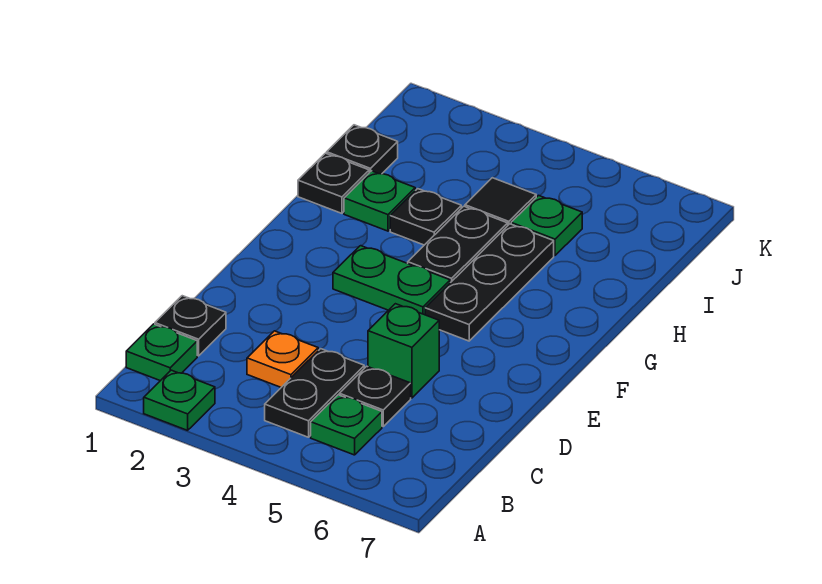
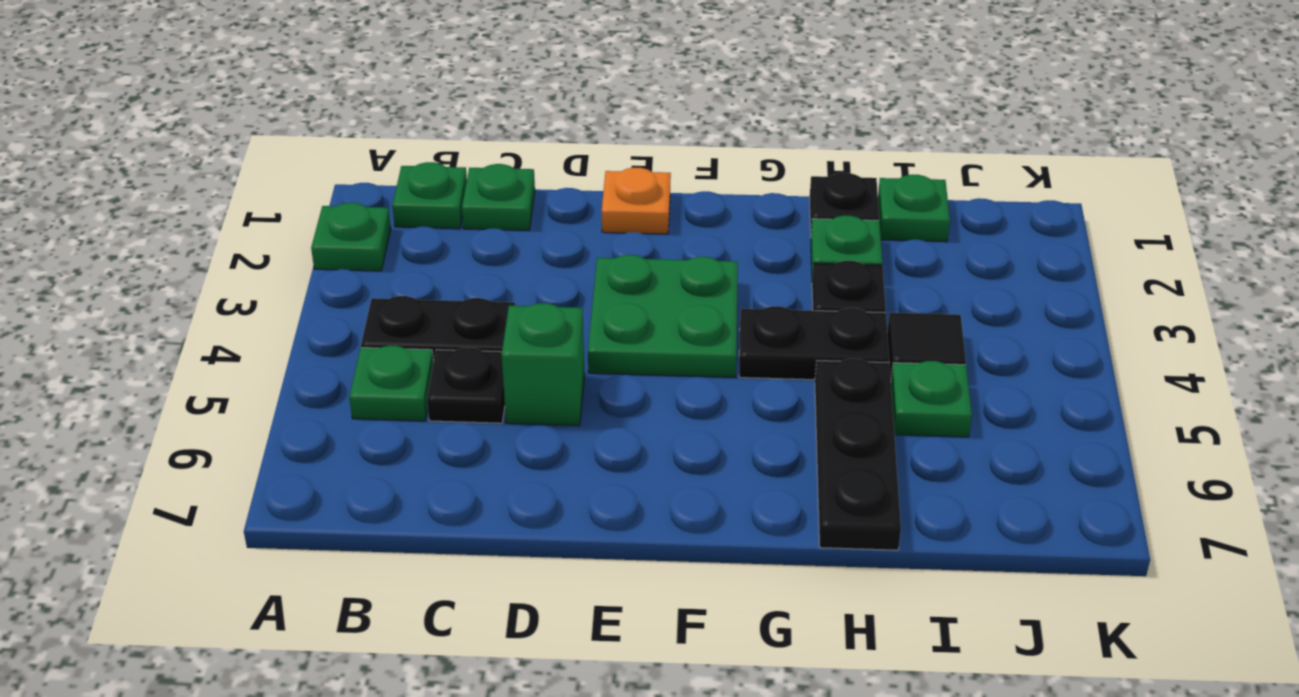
black plate C1 level 1 -> green plate C1 level 1
orange plate C3 level 1 -> orange plate E1 level 1
green plate F3:F4 level 1 -> green plate E3:F4 level 1
black plate F5:H5 level 1 -> black plate H5:H7 level 1
black plate I1 level 1 -> green plate I1 level 1

